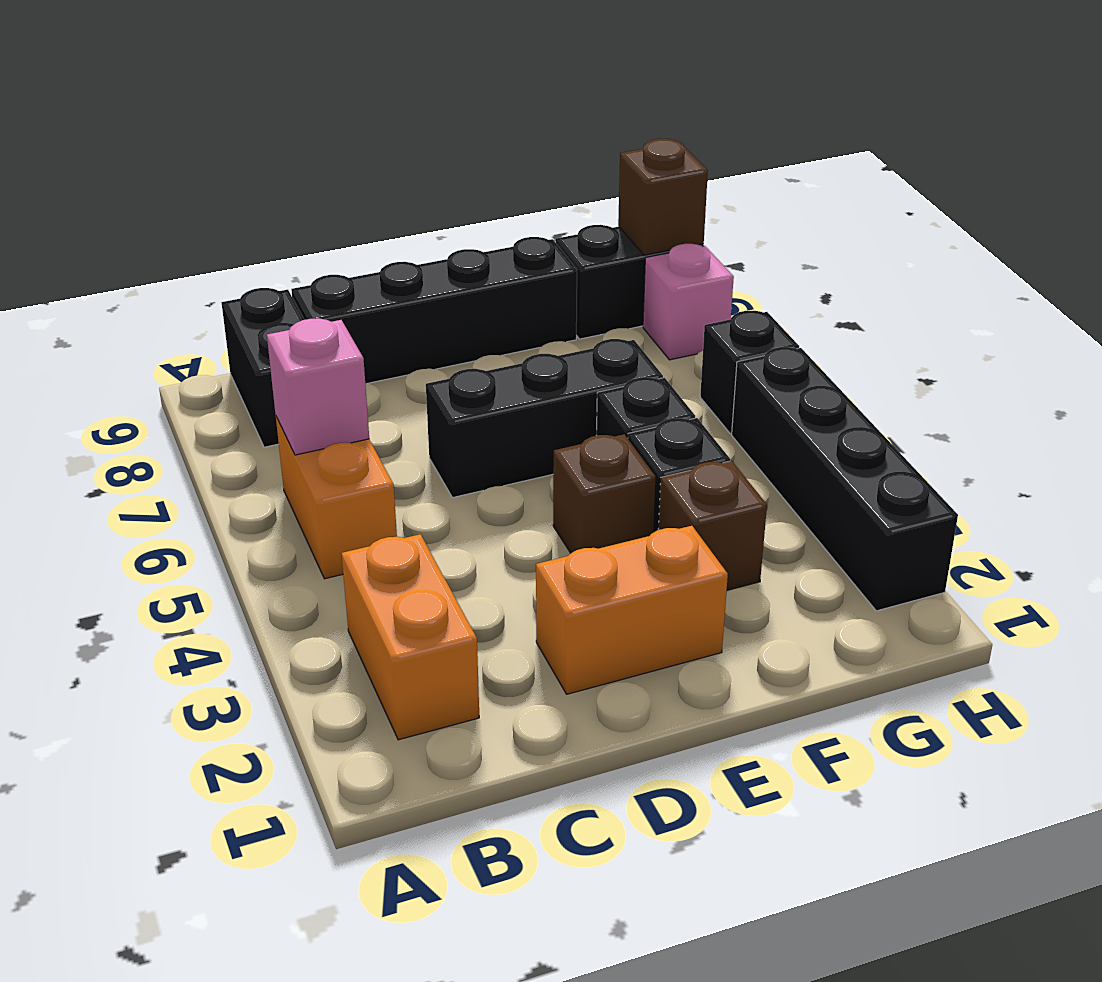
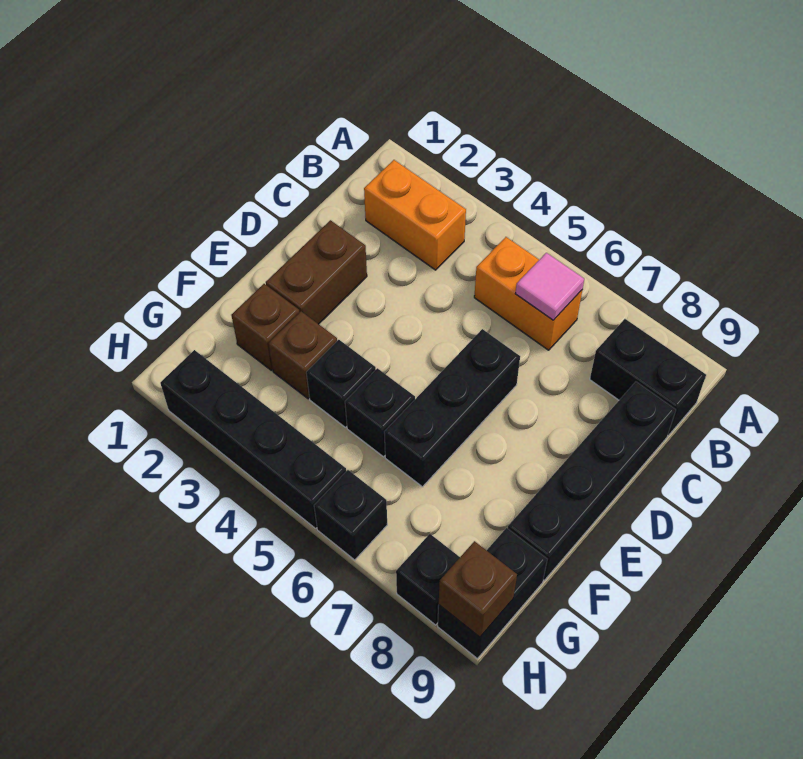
pink brick B6 level 2 -> pink tile B6 level 2
orange brick D2:E2 level 1 -> brown brick D2:E2 level 1
brown brick E4 level 1 -> brown brick F2 level 1
pink brick H8 level 1 -> black brick H8 level 1

